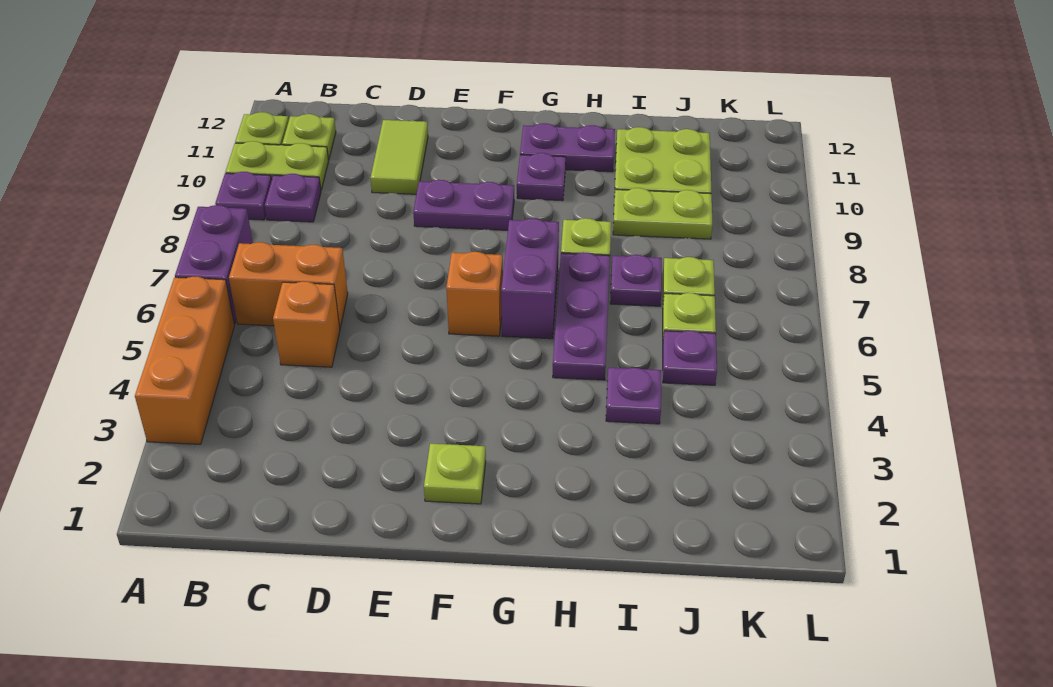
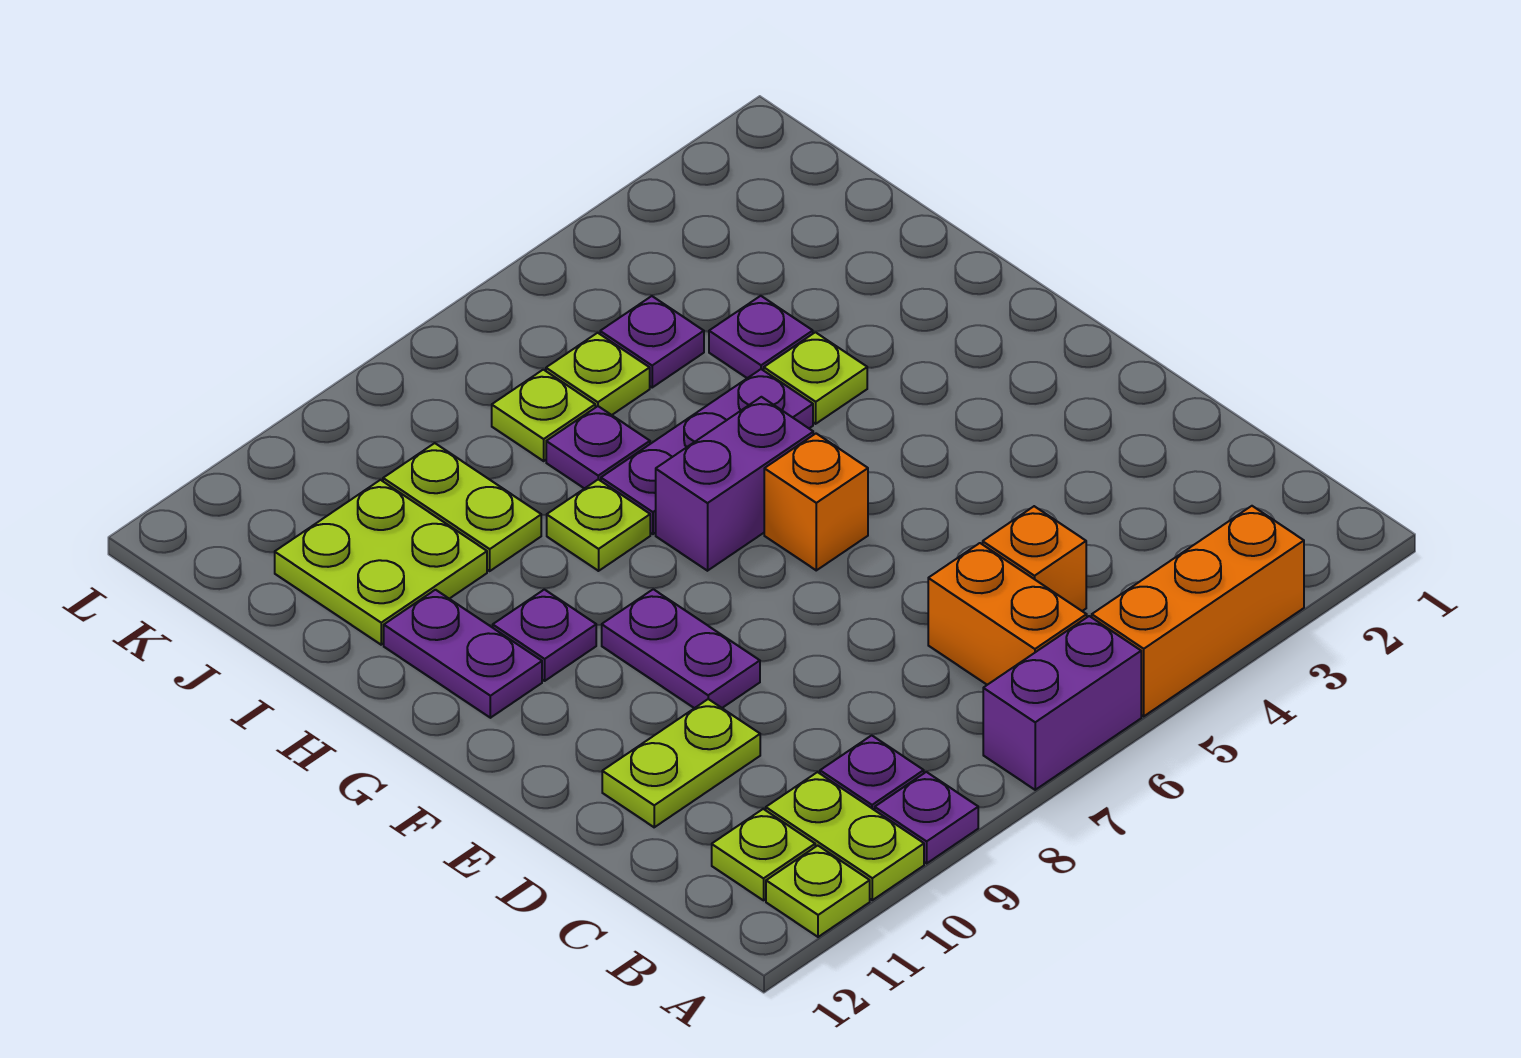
lime tile D10:D11 level 1 -> lime plate D10:D11 level 1
lime plate F2 level 1 -> lime plate H4 level 1

